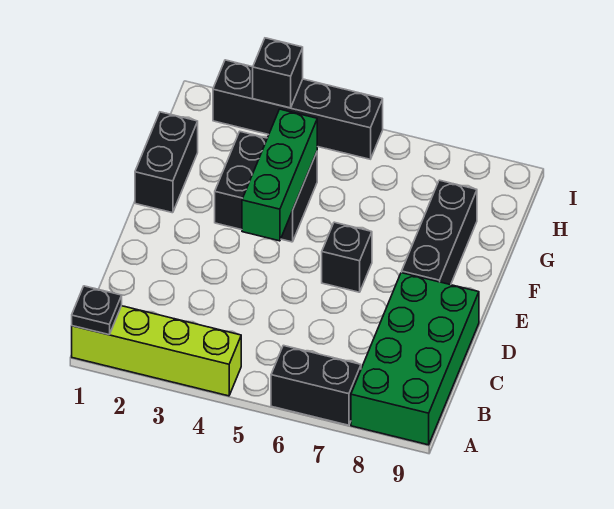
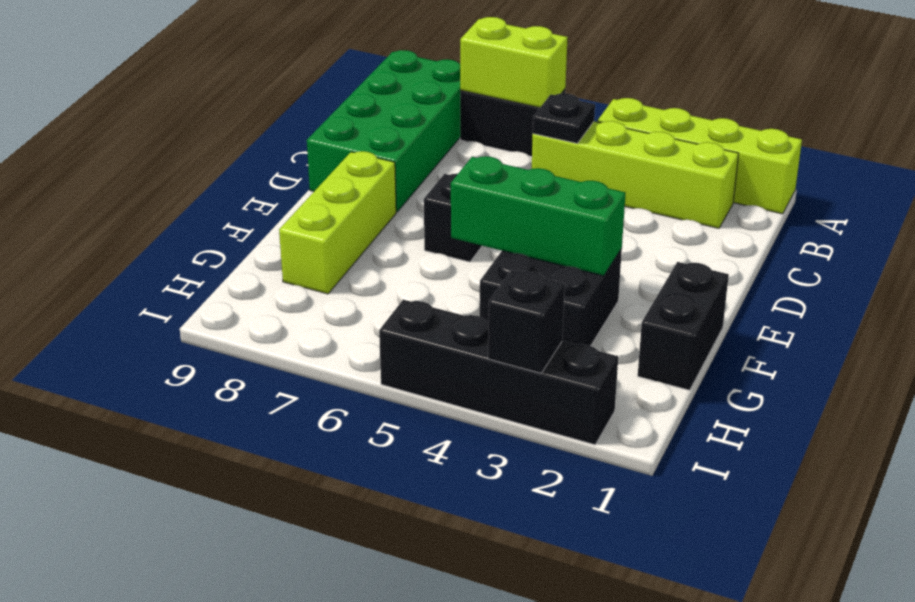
black plate A1 level 2 -> black plate B5 level 2
none -> lime brick A6:A7 level 2
none -> lime brick B2:B5 level 1
green brick E4:G4 level 2 -> green brick F3:F5 level 2
black brick E8:G8 level 1 -> lime brick E8:G8 level 1

